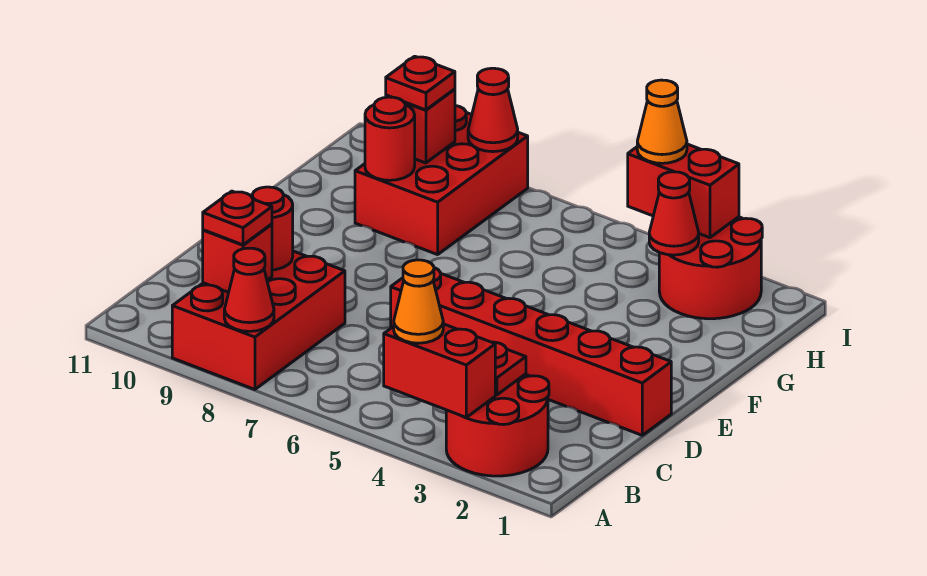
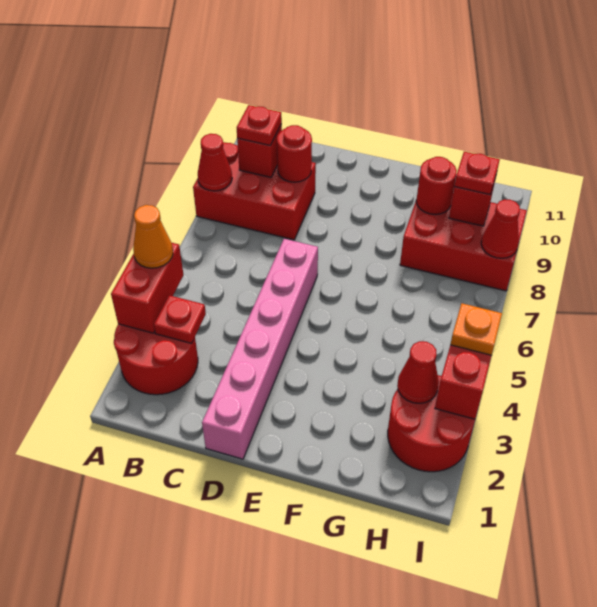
red brick D1:D6 level 1 -> pink brick D1:D6 level 1
orange cone I4 level 3 -> orange plate I4 level 3

